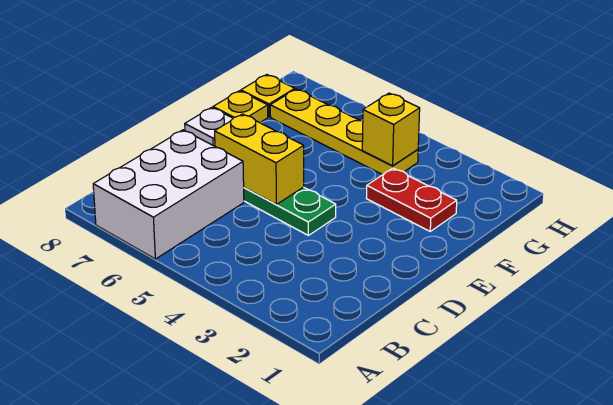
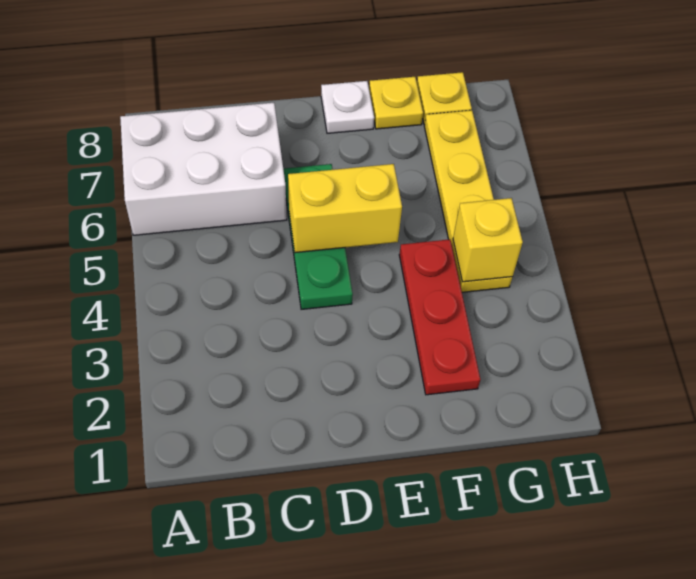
yellow brick D5:D6 level 2 -> yellow brick D5:E5 level 2
red plate F2:F3 level 1 -> red plate F2:F4 level 1

